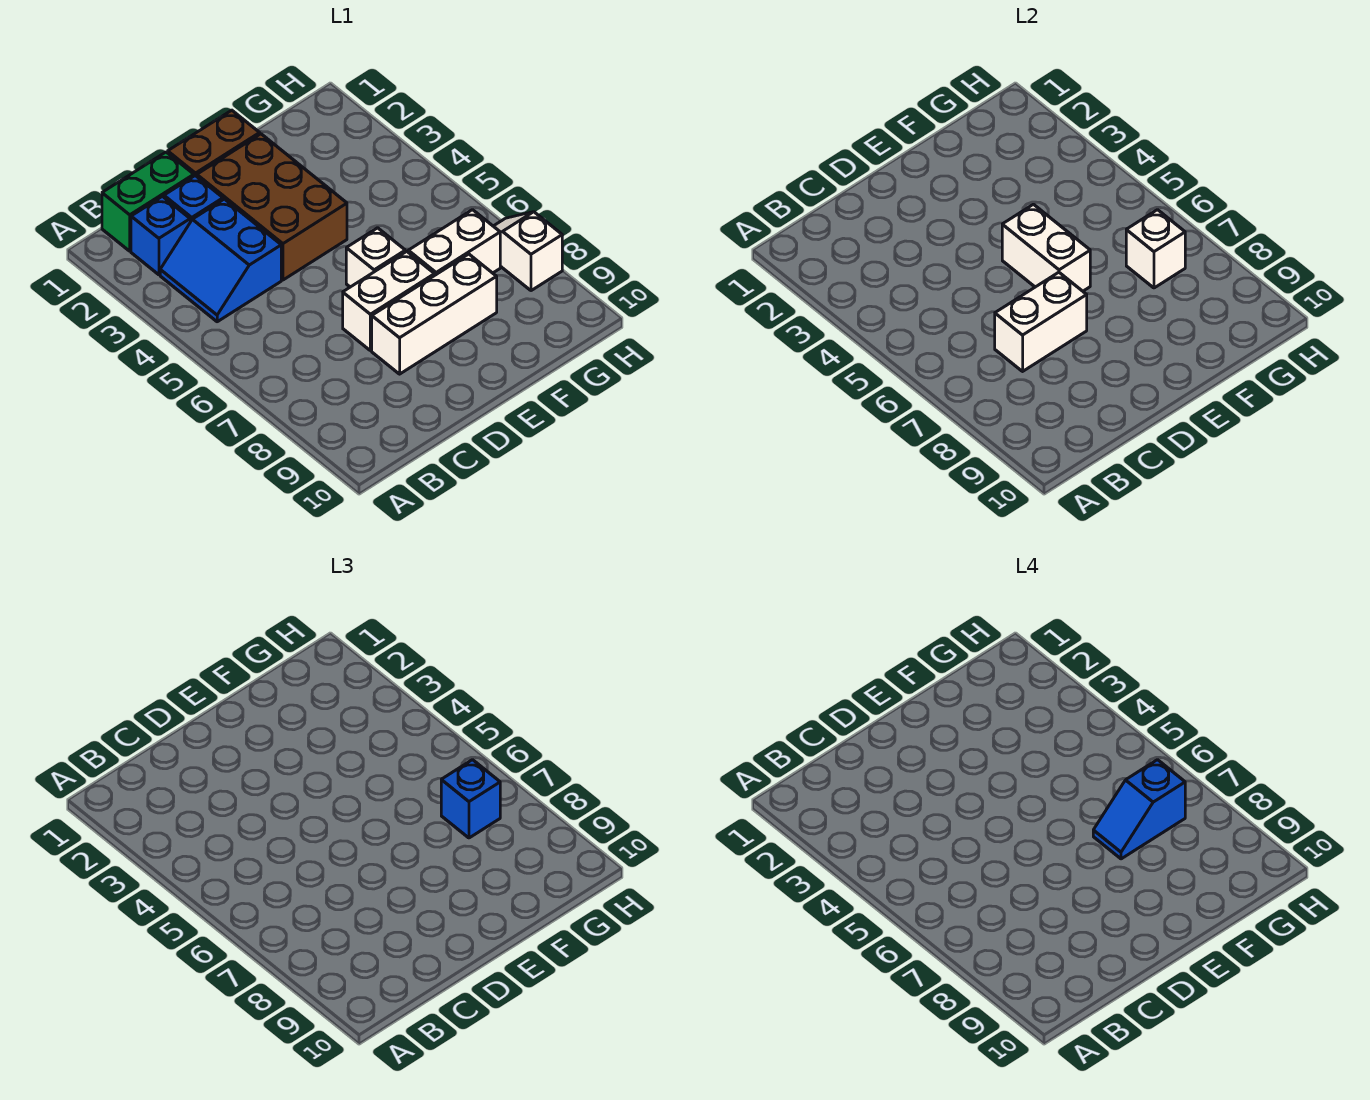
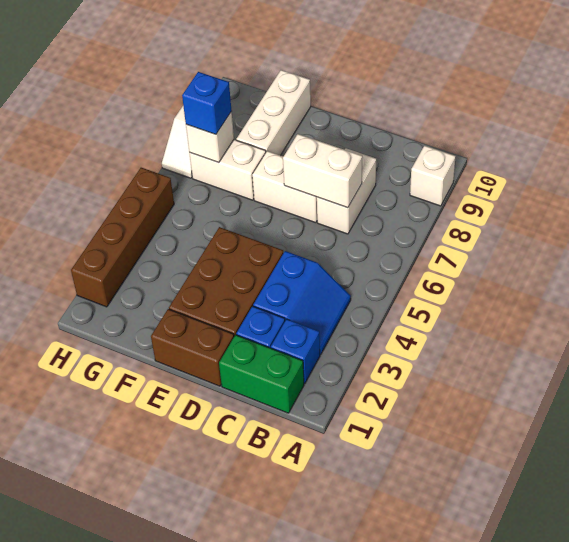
white brick D8:F8 level 1 -> white brick F8:F10 level 1
white brick E5:E6 level 2 -> white brick C7:C8 level 1
white brick E6 level 1 -> white brick A9 level 1
blue slope F7:G7 level 4 top G -> none
none -> brown brick H2:H5 level 1

